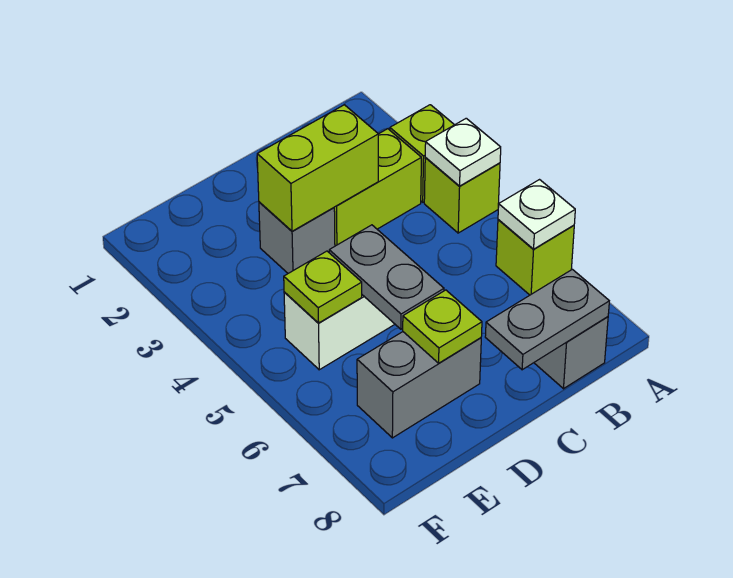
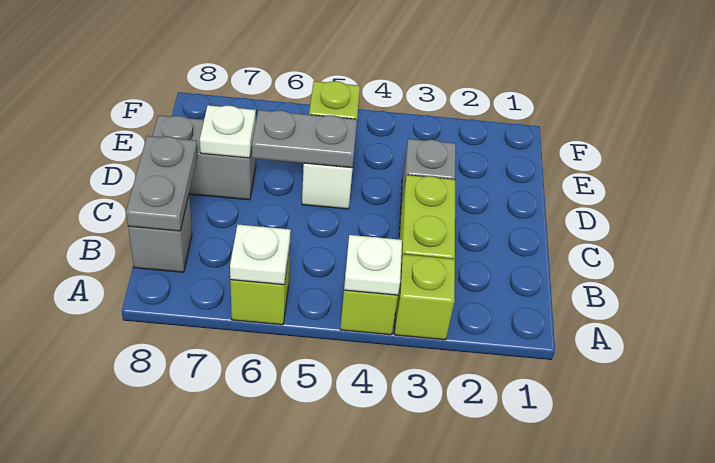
lime brick C3:D3 level 2 -> none
grey brick D7:E7 level 1 -> grey brick D7:D8 level 1
lime plate D7 level 2 -> white plate D7 level 2

